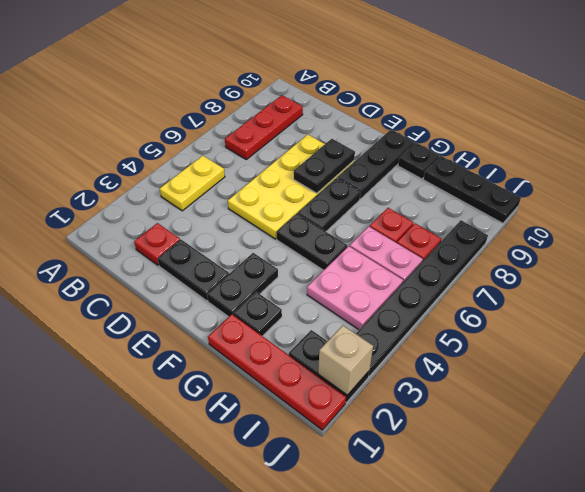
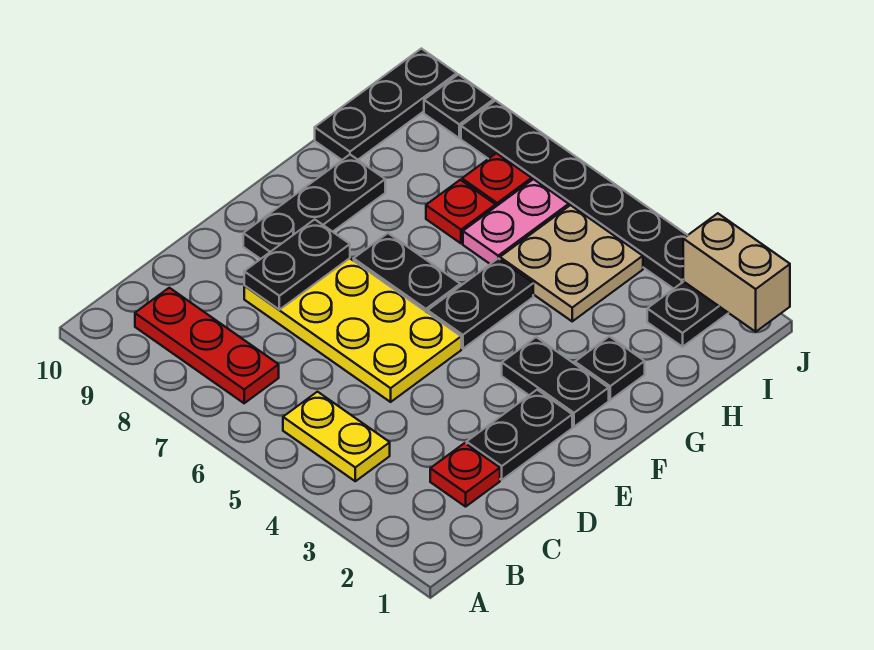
black plate E7:E8 level 2 -> black plate D8:E8 level 2
black plate F8:F10 level 1 -> black plate E9:G9 level 1
red plate G1:J1 level 1 -> none
black plate G10 level 1 -> black plate J9 level 1
pink plate H4:I5 level 1 -> tan plate H4:I5 level 1
tan brick J2 level 2 -> tan brick J1:J2 level 2

